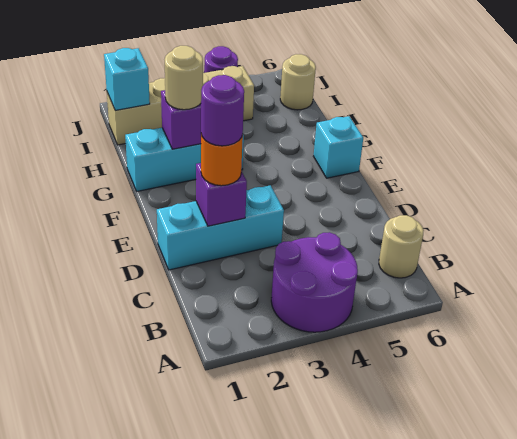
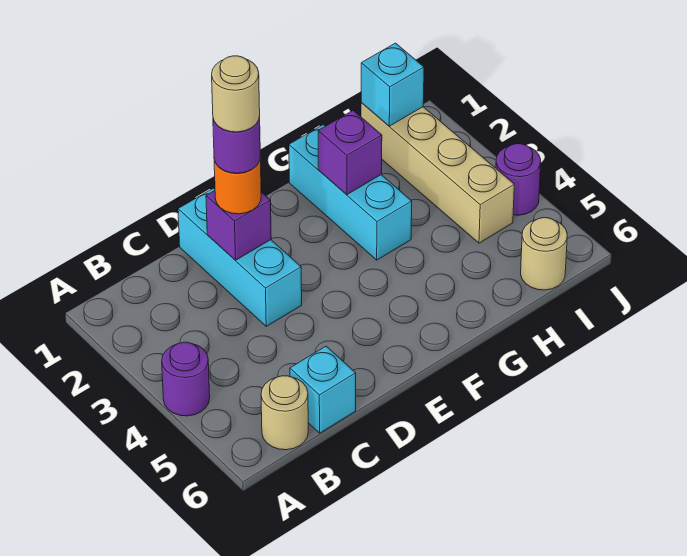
purple round brick A3:B4 level 1 -> purple round brick A4 level 1
cyan brick F6 level 1 -> cyan brick C6 level 1
tan round brick G2 level 3 -> tan round brick D2 level 5

